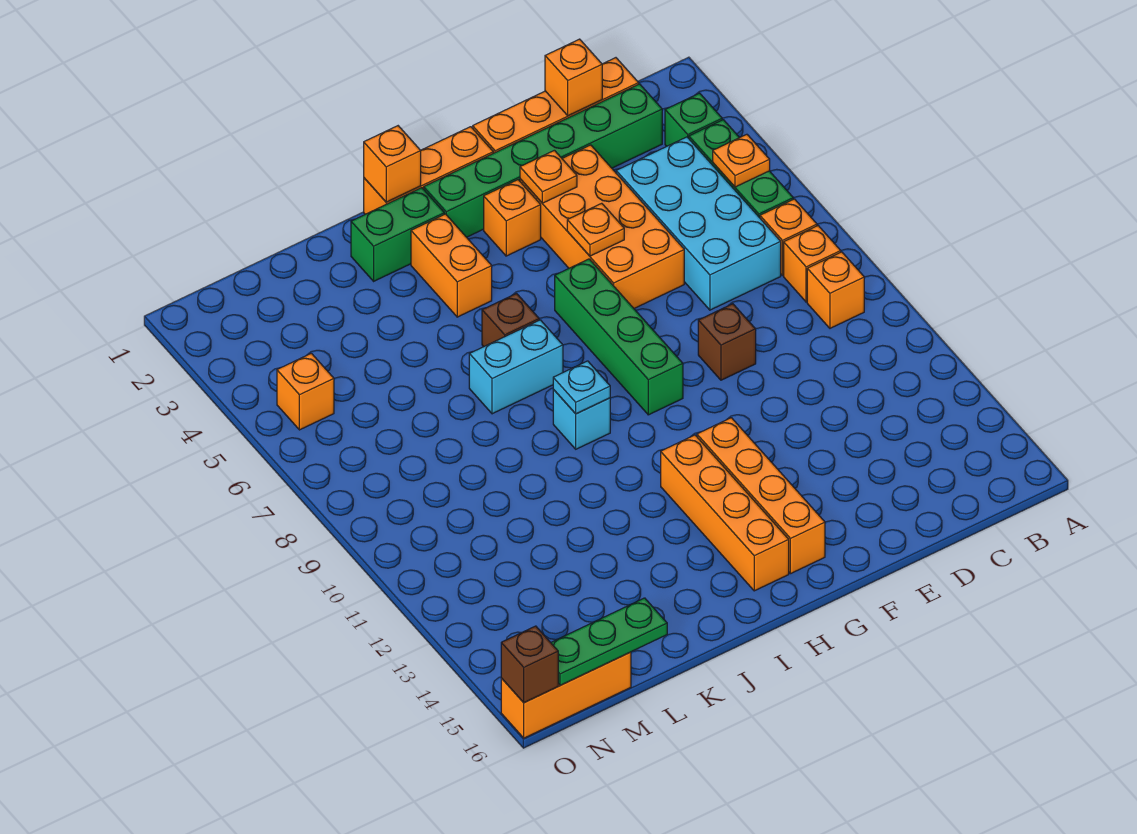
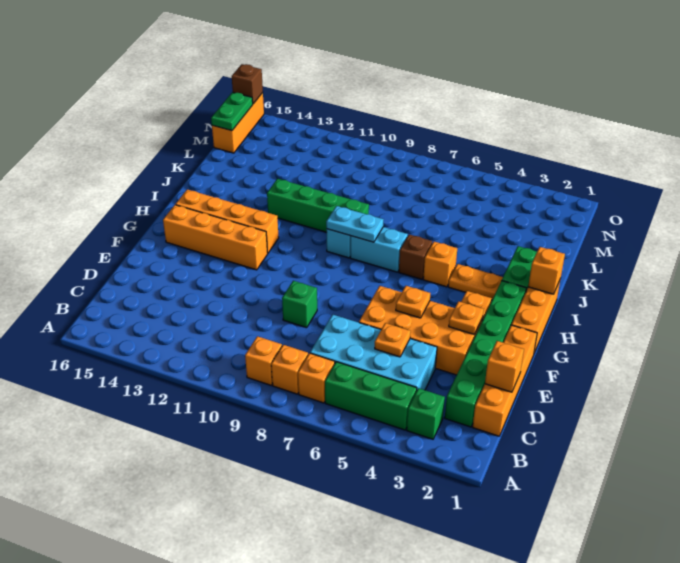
orange plate B5 level 2 -> orange plate D5 level 2
brown brick E9 level 1 -> green brick E9 level 1
green brick G6:G9 level 1 -> green brick J9:J12 level 1
orange brick I3:I4 level 1 -> orange plate I3:I4 level 1
cyan brick I7:J7 level 1 -> cyan brick I7:I8 level 1
cyan plate I9 level 2 -> cyan plate I8:I9 level 2
green plate L16:N16 level 2 -> green plate M16:N16 level 2
orange brick N5 level 1 -> orange brick I5 level 1

